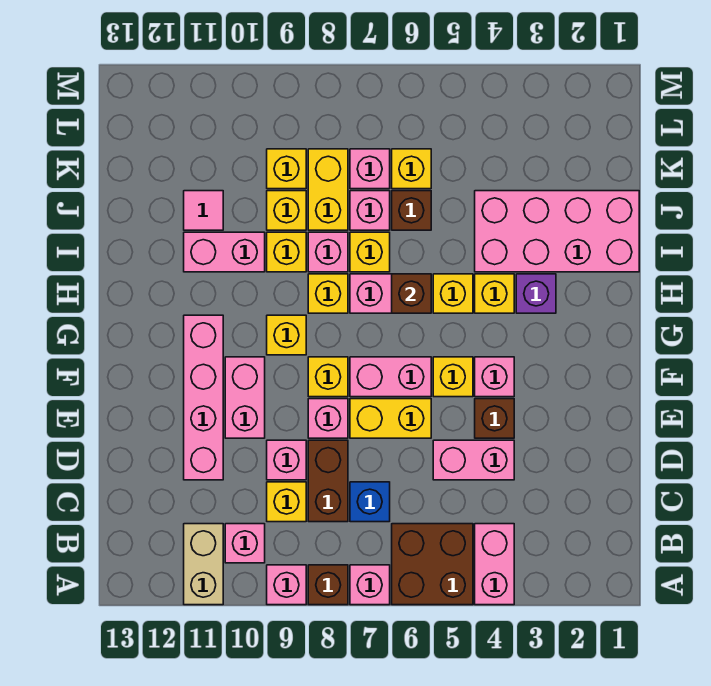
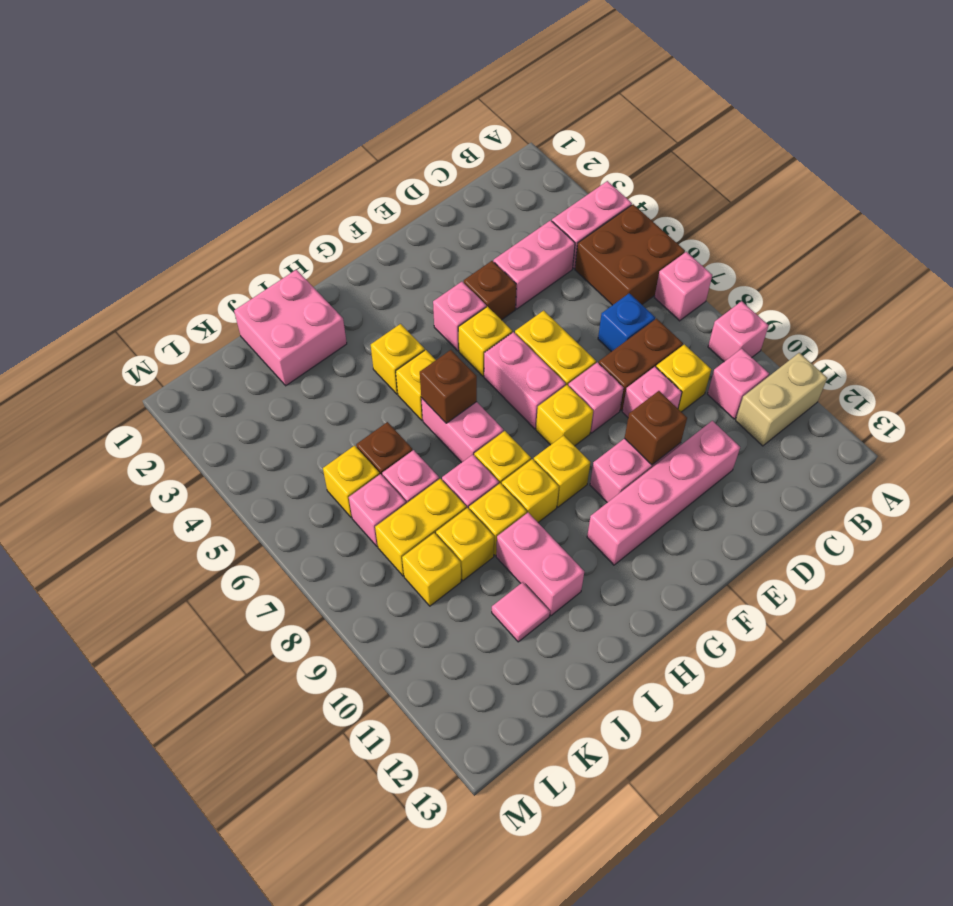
brown brick A8 level 1 -> brown brick E10 level 2
pink brick D4:D5 level 1 -> pink brick C4:D4 level 1
purple brick H3 level 1 -> none
pink brick I1:J4 level 1 -> pink brick I1:J2 level 1
yellow brick I7 level 1 -> yellow brick H9 level 1

